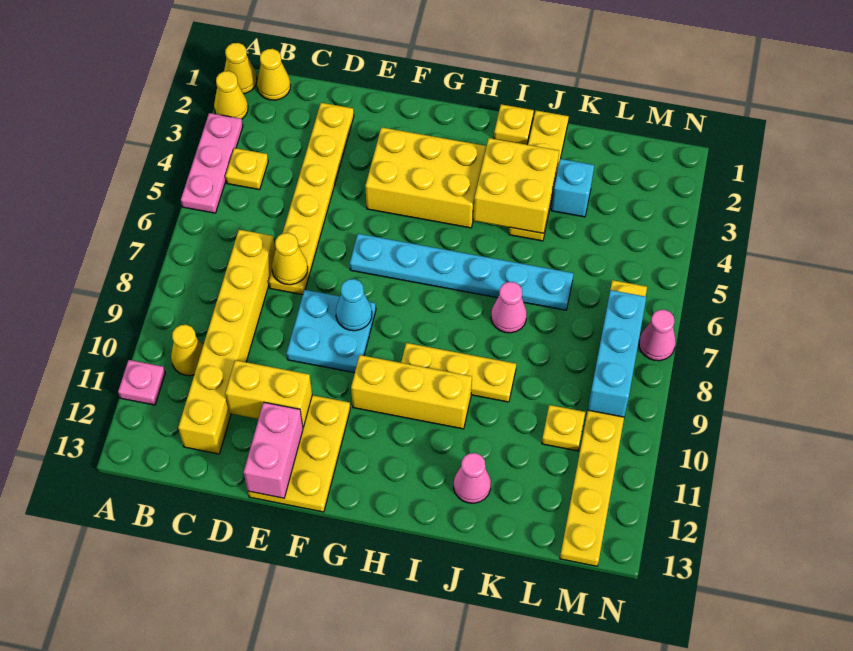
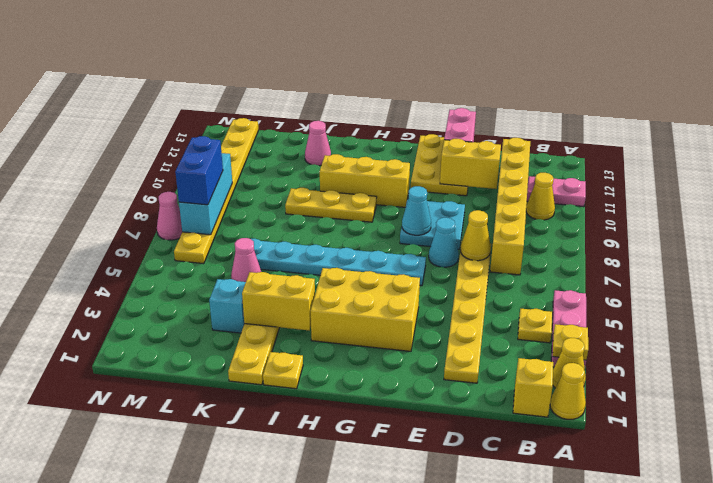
pink plate A11 level 1 -> pink plate A11:B11 level 1
yellow cone B1 level 1 -> yellow brick B1 level 1
none -> cyan cone E7 level 1
yellow brick I3:J4 level 2 -> yellow brick I3:J3 level 2
pink cone J7 level 1 -> pink cone K5 level 1
yellow plate L10 level 1 -> yellow plate A3 level 2
none -> blue brick M7:M8 level 3

